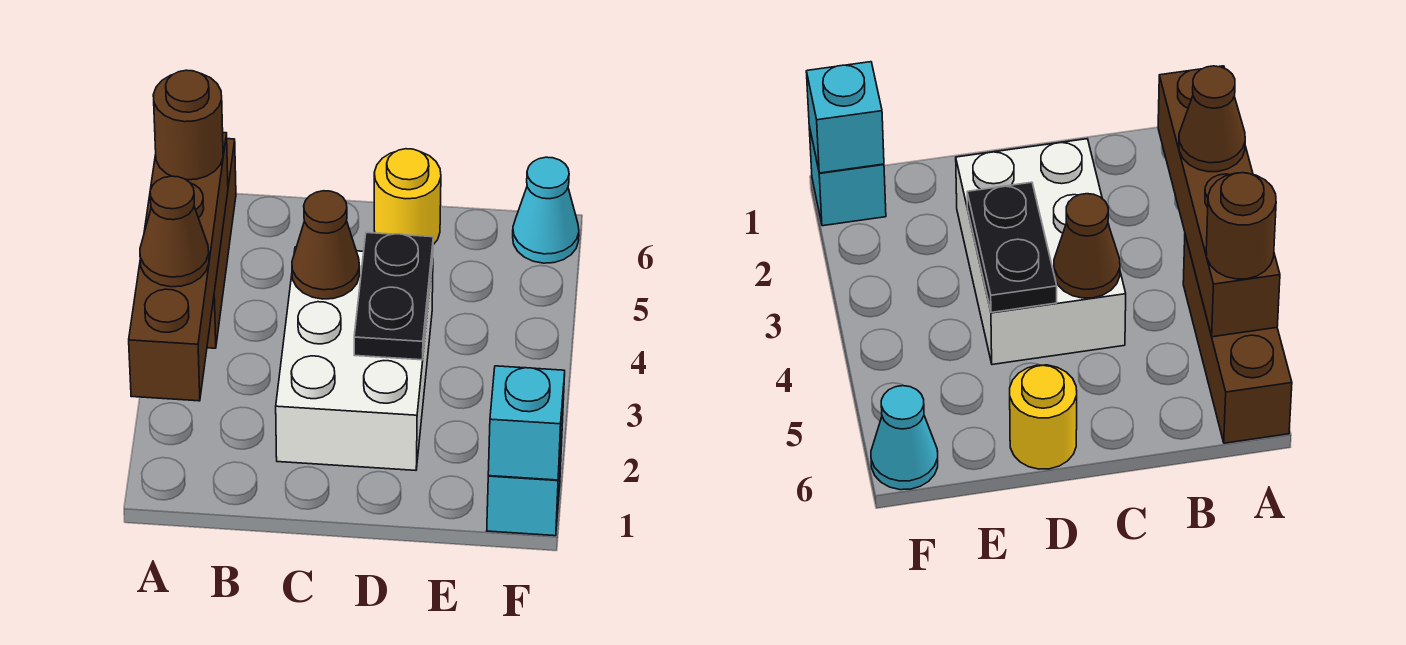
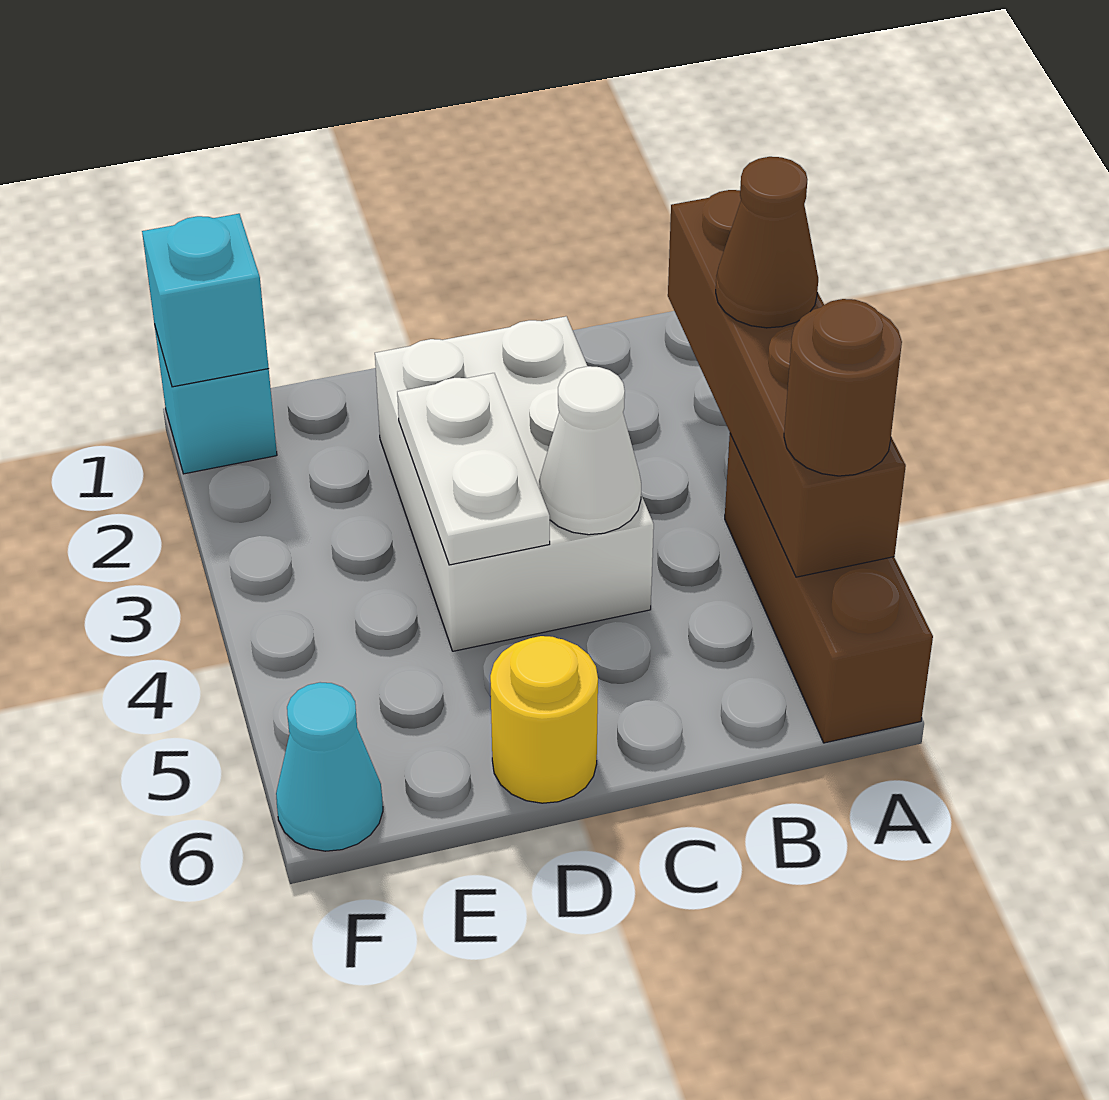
brown cone C4 level 2 -> white cone C4 level 2
black plate D3:D4 level 2 -> white plate D3:D4 level 2

